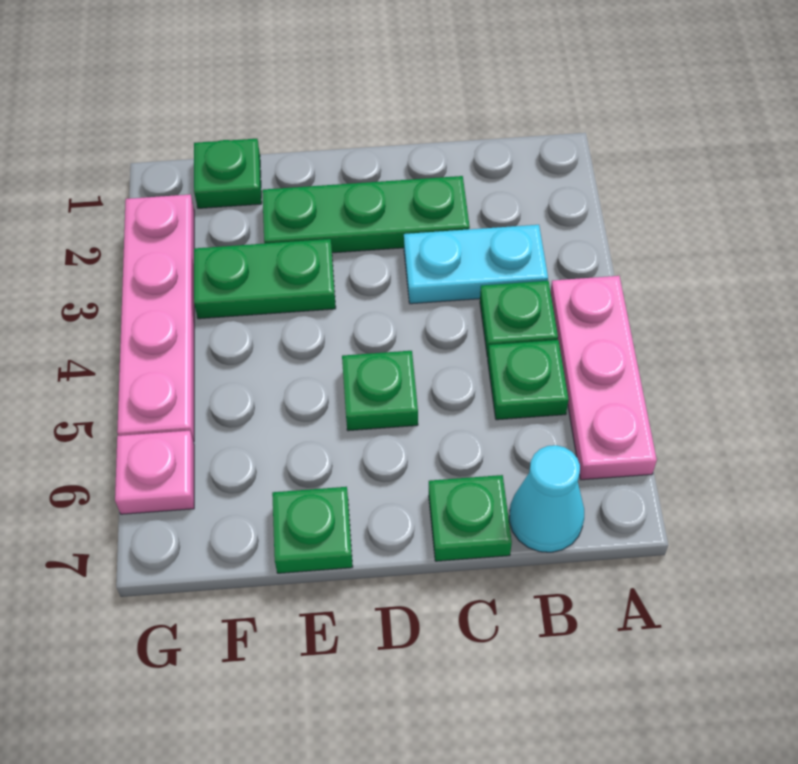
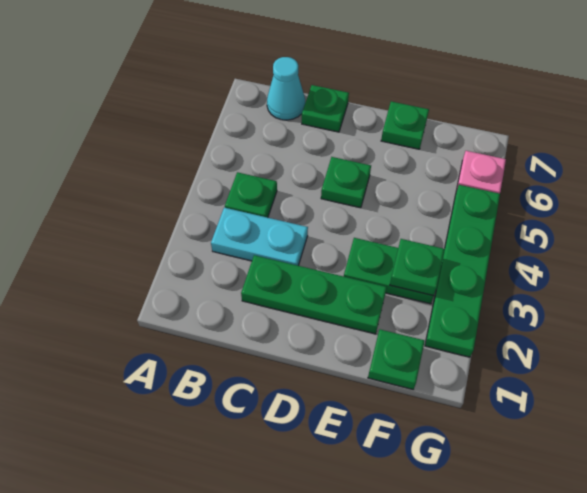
pink plate A4:A6 level 1 -> none
green plate B5 level 1 -> green plate F3 level 2
pink plate G2:G5 level 1 -> green plate G2:G5 level 1

